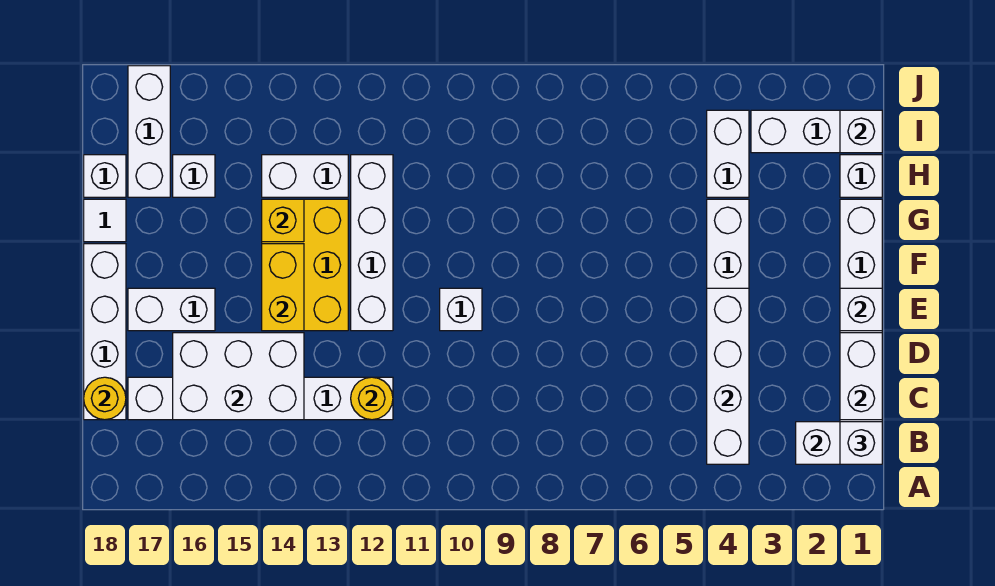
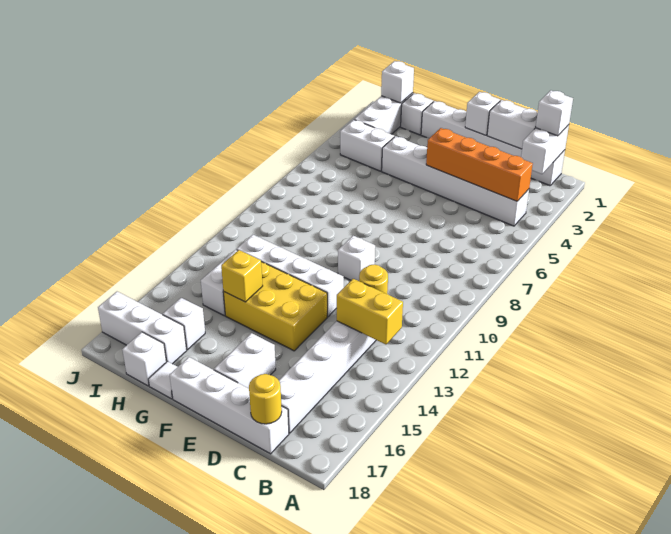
white brick B4:E4 level 2 -> orange brick B4:E4 level 2
white brick C14:D16 level 2 -> none
yellow brick E14:F14 level 2 -> yellow brick B13:C13 level 2

